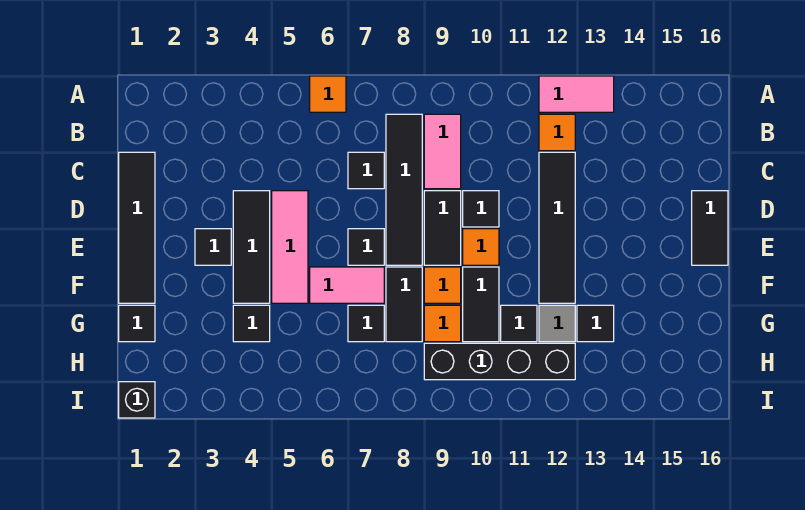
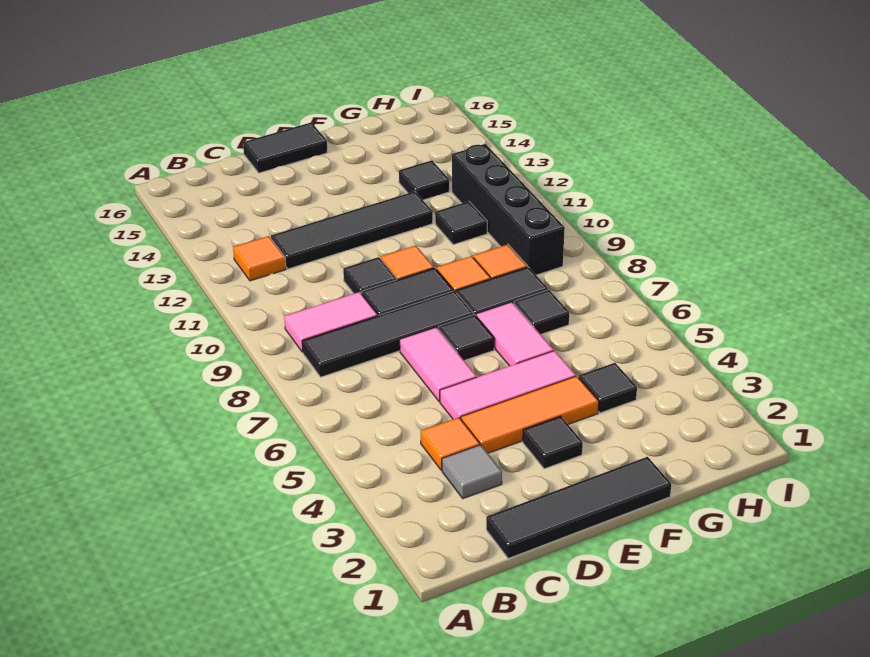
orange tile A6 level 1 -> orange tile C4 level 1
pink tile A12:A13 level 1 -> pink tile D6:D7 level 1
black tile C7 level 1 -> none
black tile D4:F4 level 1 -> orange tile D4:F4 level 1
black tile F10:G10 level 1 -> none
black tile G1 level 1 -> none
grey tile G12 level 1 -> grey tile C3 level 1
black brick I1 level 1 -> none

